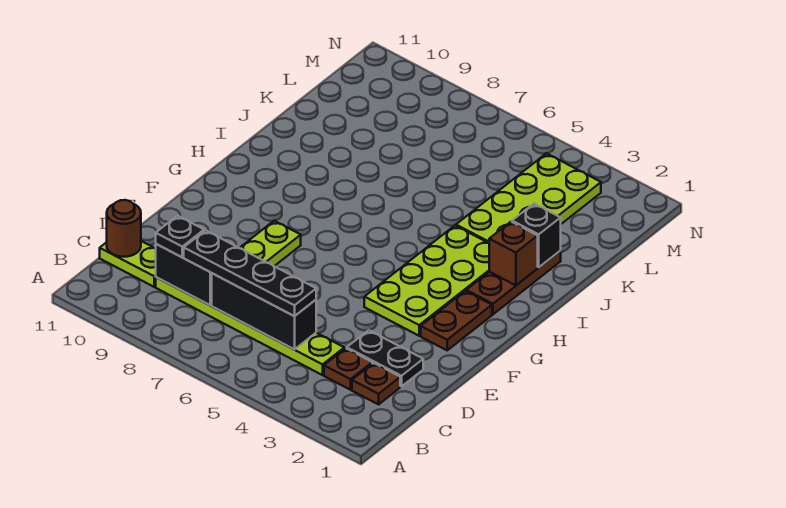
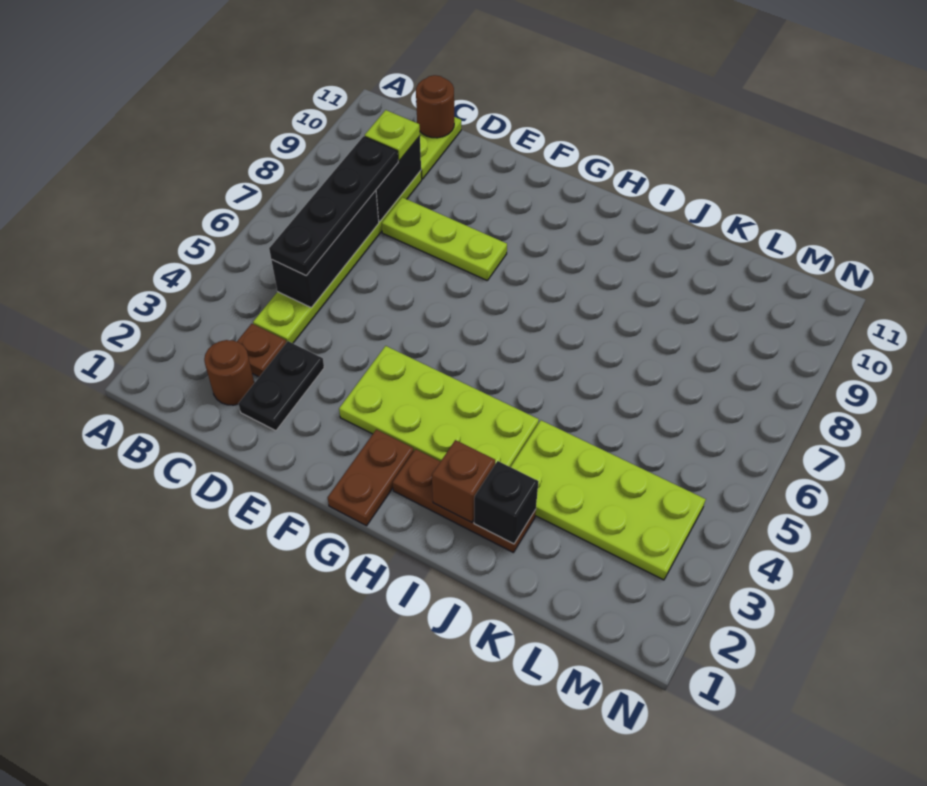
brown plate C2 level 1 -> brown round brick C2 level 1
black plate C9 level 3 -> lime plate C9 level 3
brown plate F2:G2 level 1 -> brown plate G1:G2 level 1

